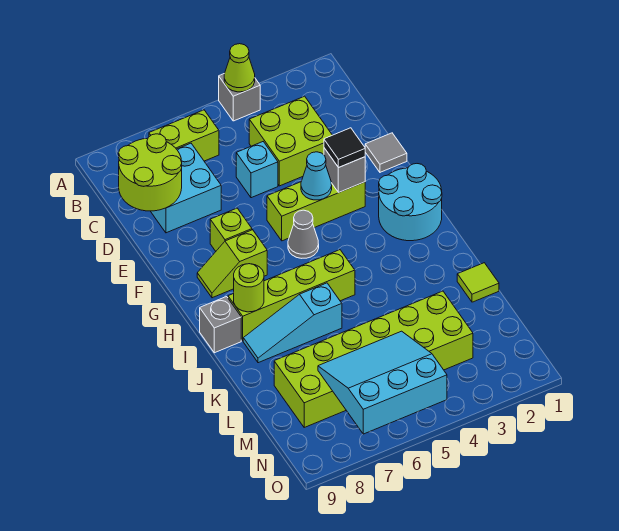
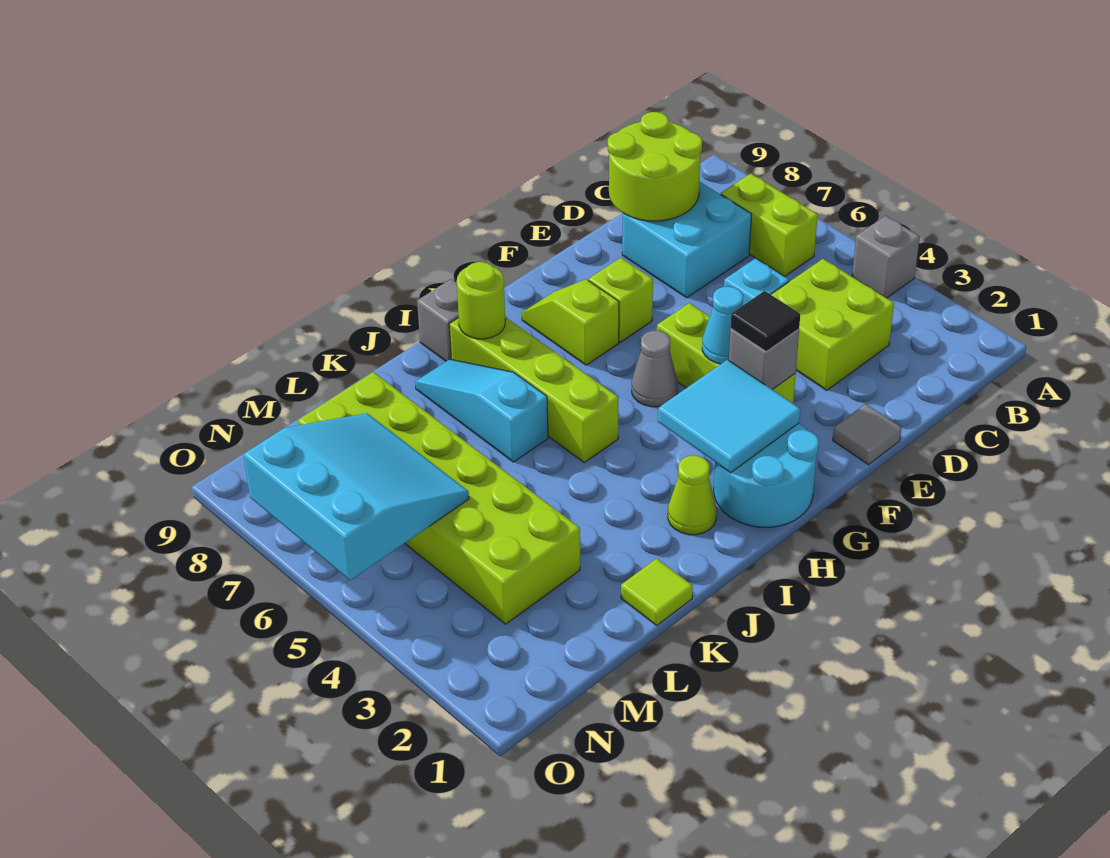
lime cone A4 level 2 -> lime cone I2 level 1
none -> cyan tile G2:H3 level 2

